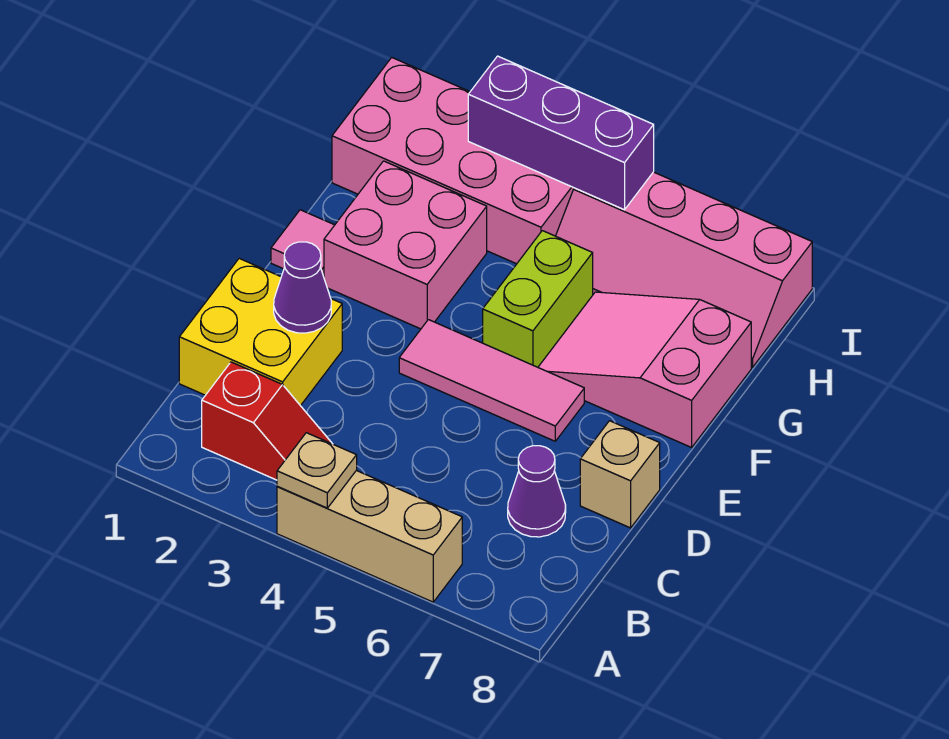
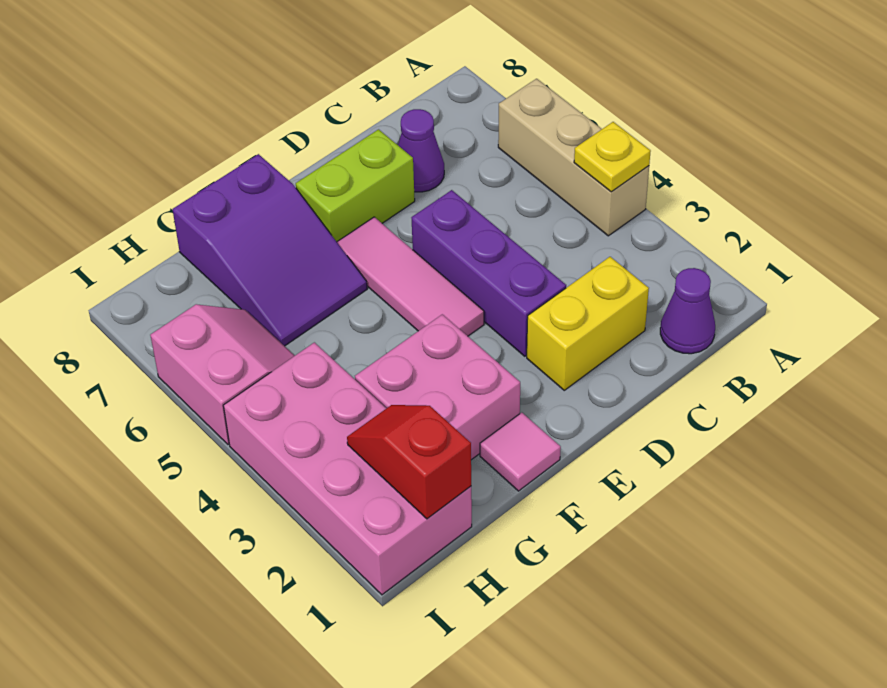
tan plate A4 level 2 -> yellow plate A4 level 2
red slope B2:B3 level 1 top 2 -> red slope H1:H2 level 2 top 1
yellow brick C1:D2 level 1 -> yellow brick C2:D2 level 1
purple cone D2 level 2 -> purple cone B1 level 1
tan brick D8 level 1 -> none
lime brick F5:G5 level 1 -> lime brick D7:E7 level 1
pink slope F6:G8 level 1 top 8 -> purple slope F6:G8 level 1 top 8
pink slope H5:I8 level 1 top I -> pink slope H5:I6 level 1 top I
purple brick I3:I5 level 2 -> purple brick D3:D5 level 1

